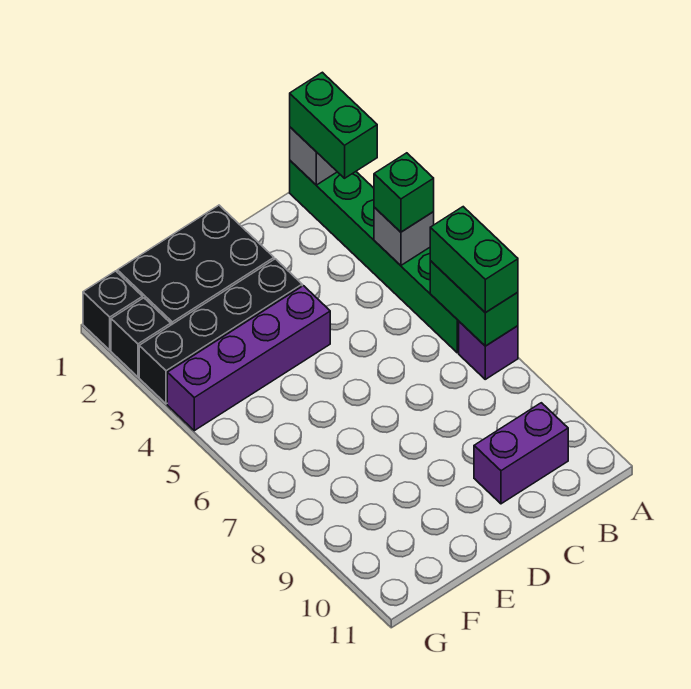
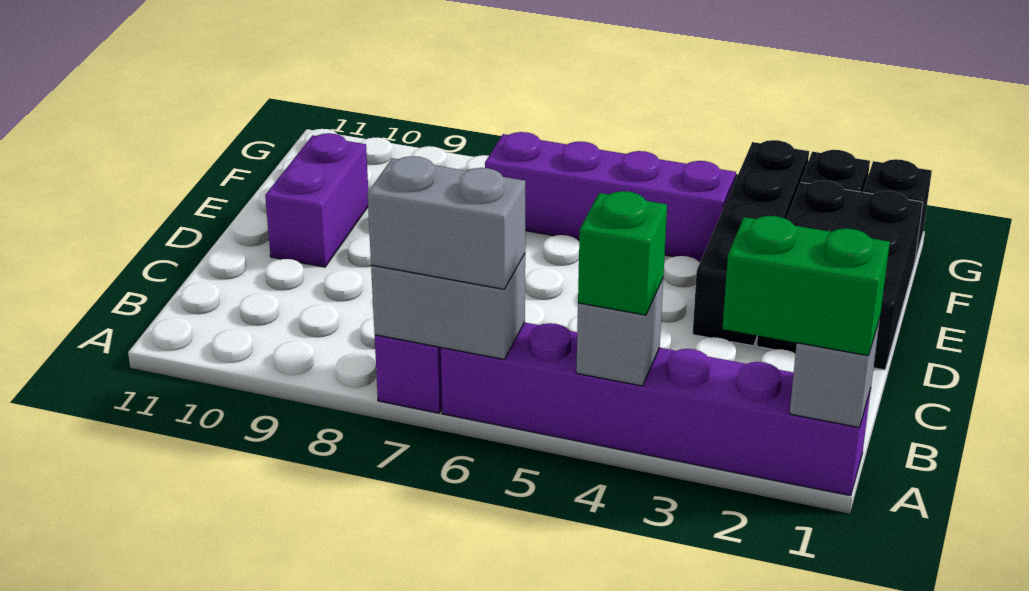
green brick A1:A6 level 1 -> purple brick A1:A6 level 1
green brick A6:A7 level 2 -> grey brick A6:A7 level 2
green brick A6:A7 level 3 -> grey brick A6:A7 level 3
purple brick B10:C10 level 1 -> purple brick D10:E10 level 1
purple brick D4:G4 level 1 -> purple brick F4:F7 level 1

